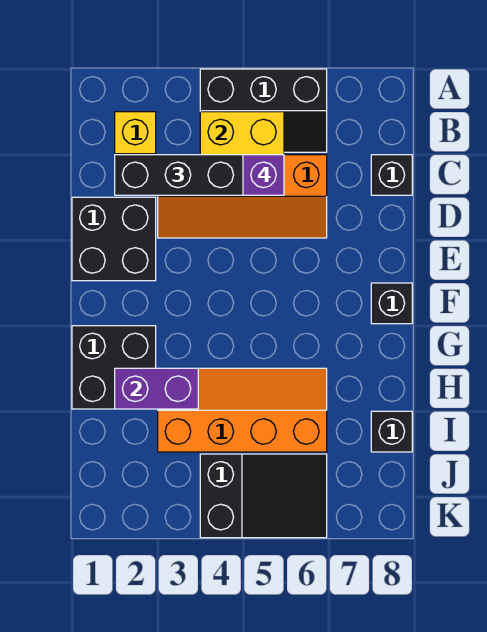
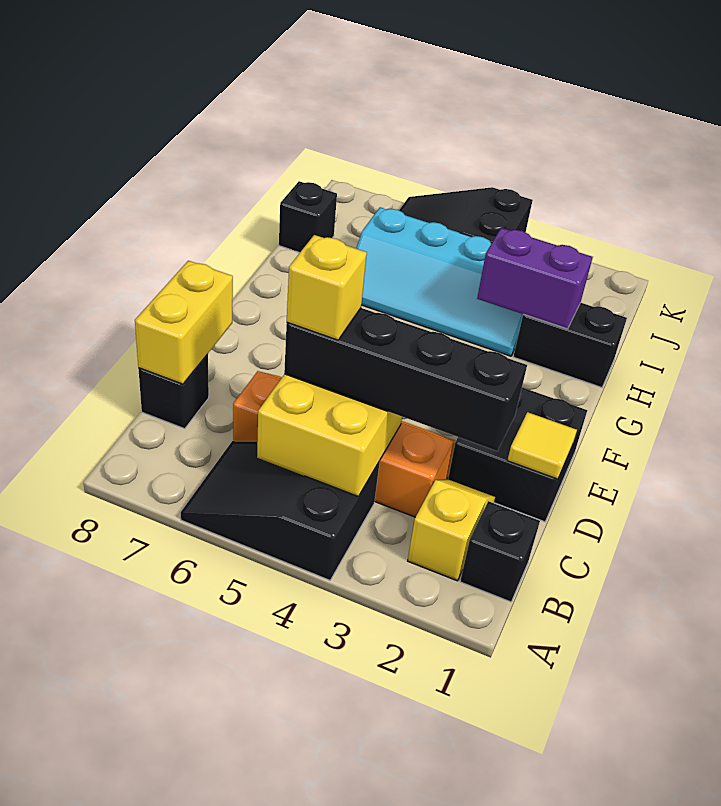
black slope A4:B6 level 1 top A -> black slope A4:B6 level 1 top 4
purple brick C5 level 4 -> yellow brick C5 level 4
none -> yellow brick C8:D8 level 2
none -> yellow tile D1 level 2
black brick F8 level 1 -> black brick B1 level 1
black brick G1:H2 level 1 -> black brick H1:H2 level 1
orange slope H3:I6 level 1 top I -> cyan slope H3:I6 level 1 top I

